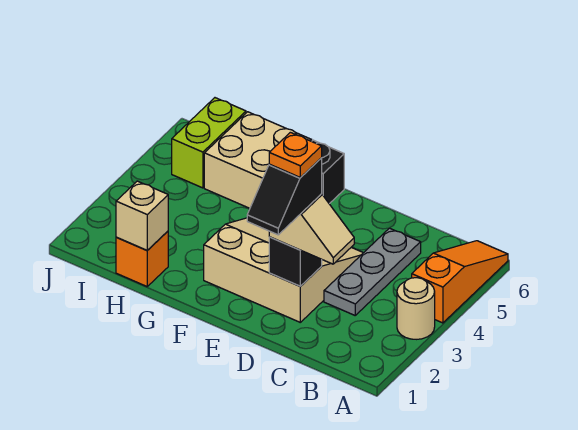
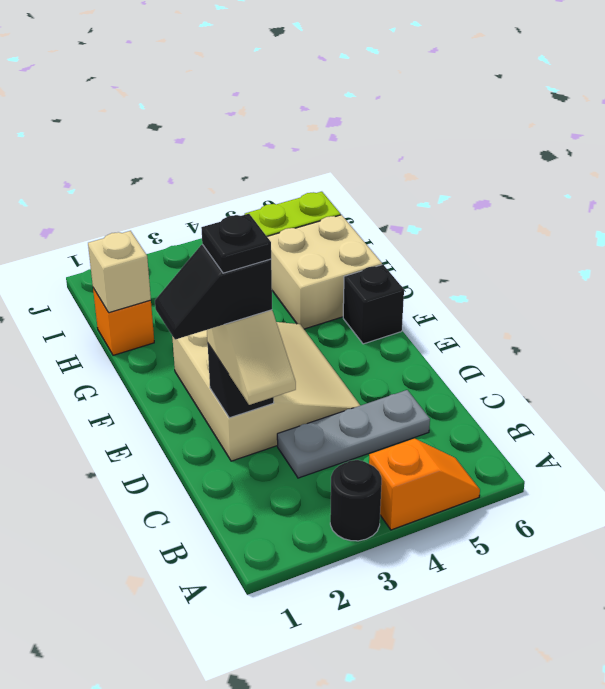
tan round brick A3 level 1 -> black round brick A3 level 1
orange slope A4:A6 level 1 top 4 -> orange slope A4:A5 level 1 top 4
orange plate D2 level 5 -> black plate D2 level 5

